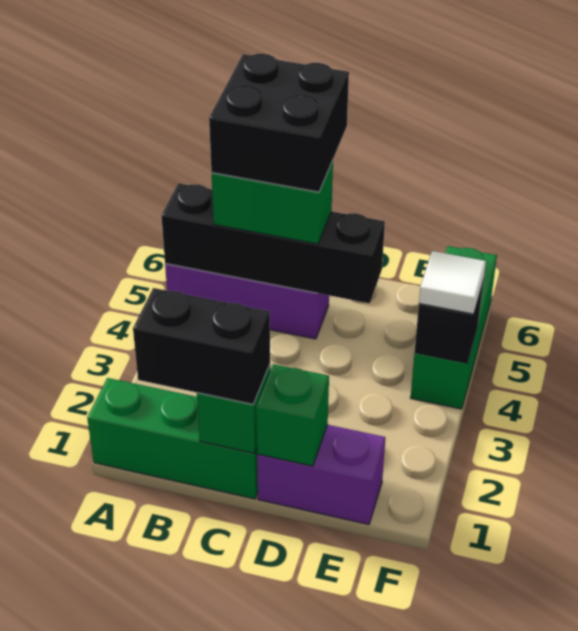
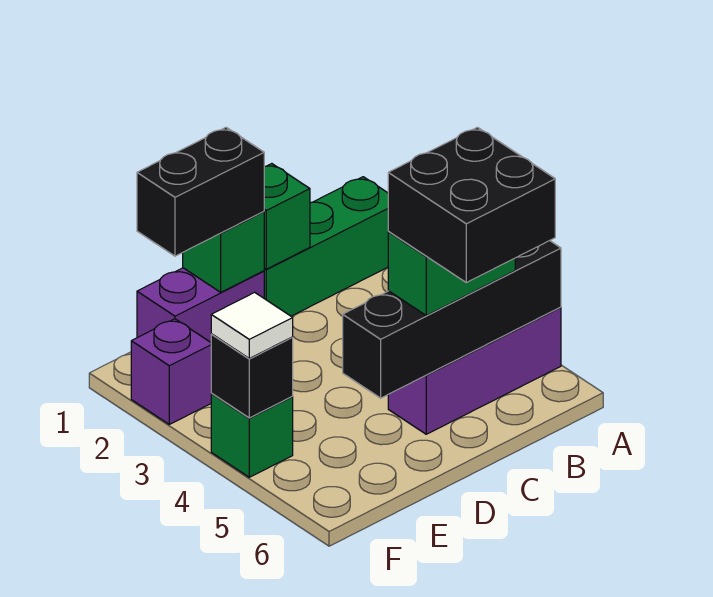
black brick B1:C1 level 3 -> black brick D1:E1 level 3
none -> purple brick F2 level 1
green brick F4:F6 level 1 -> green brick F4 level 1

